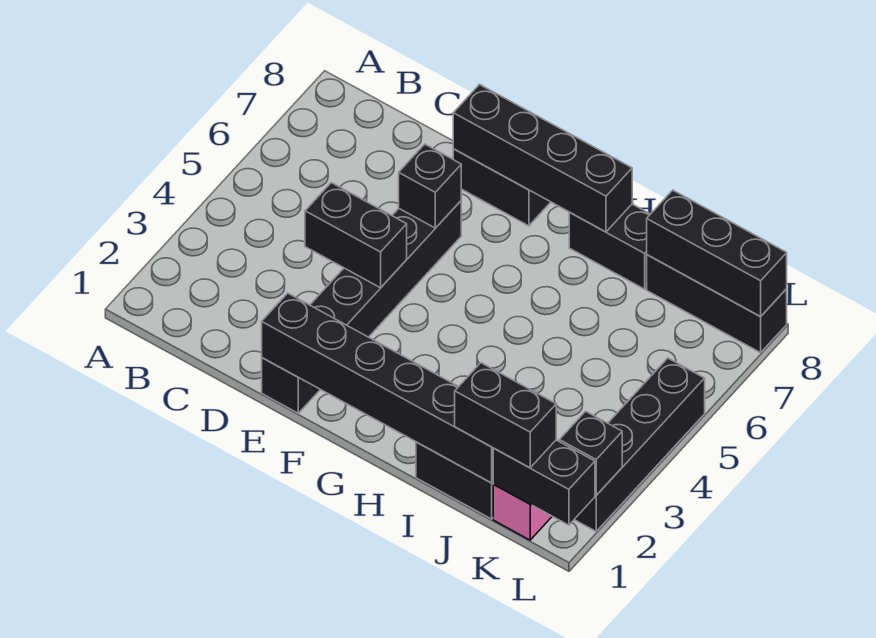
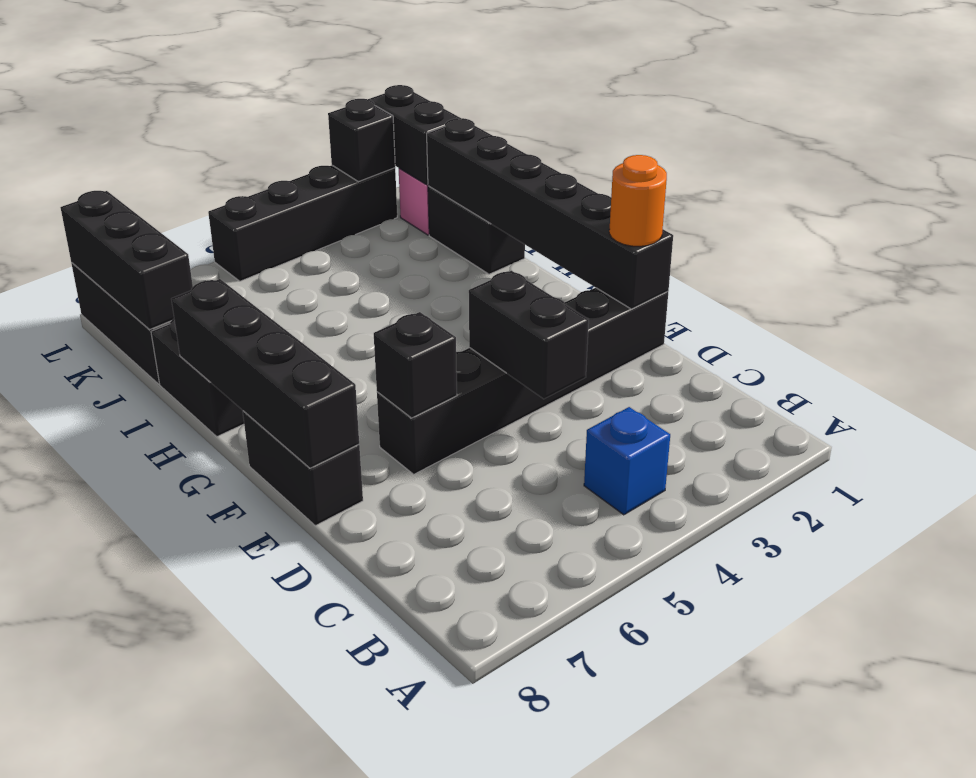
none -> blue brick B4 level 1
none -> orange round brick E1 level 3
black brick J1:K1 level 3 -> none

